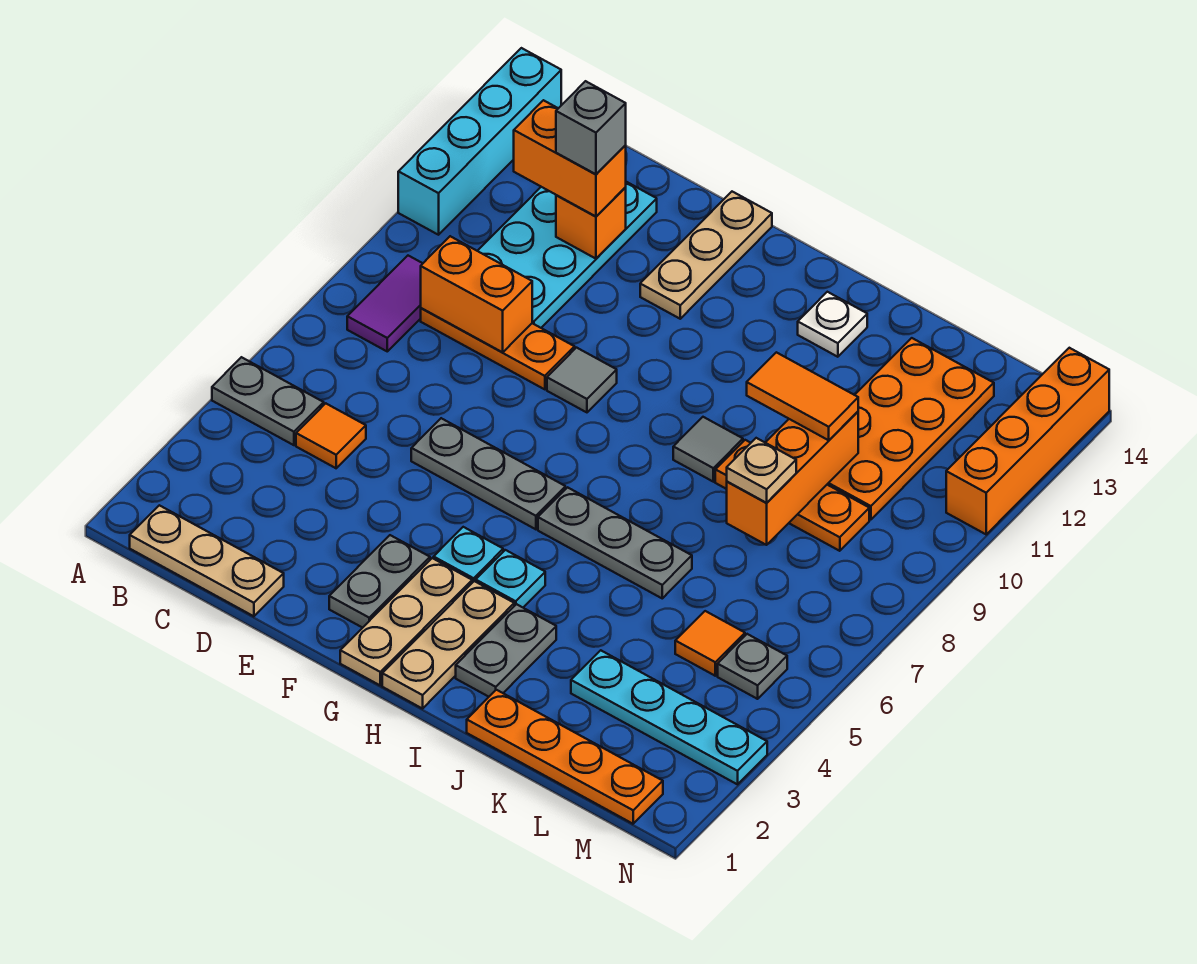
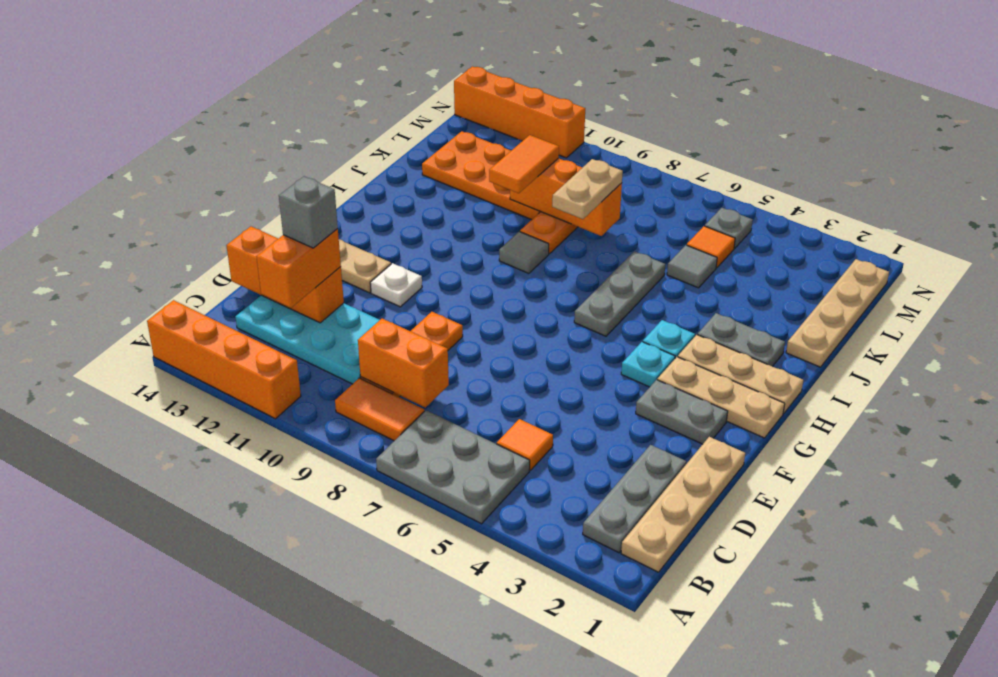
grey plate A5:B5 level 1 -> grey plate A5:B7 level 1
cyan brick A11:A14 level 1 -> orange brick A11:A14 level 1
tan plate B1:D1 level 1 -> tan plate B1:E1 level 1
purple tile B8:B9 level 1 -> orange tile B8:B9 level 1
orange brick C9:D9 level 2 -> orange brick C8:C9 level 2
orange brick D12 level 2 -> orange brick D12:D14 level 2
grey plate E6:G6 level 1 -> grey plate B2:D2 level 1
grey tile F9 level 1 -> grey tile K5 level 1
white plate I13 level 1 -> white plate F11 level 1
orange plate J1:M1 level 1 -> tan plate J1:M1 level 1
cyan plate K3:N3 level 1 -> none
tan plate K8 level 3 -> tan plate J8:K8 level 3

